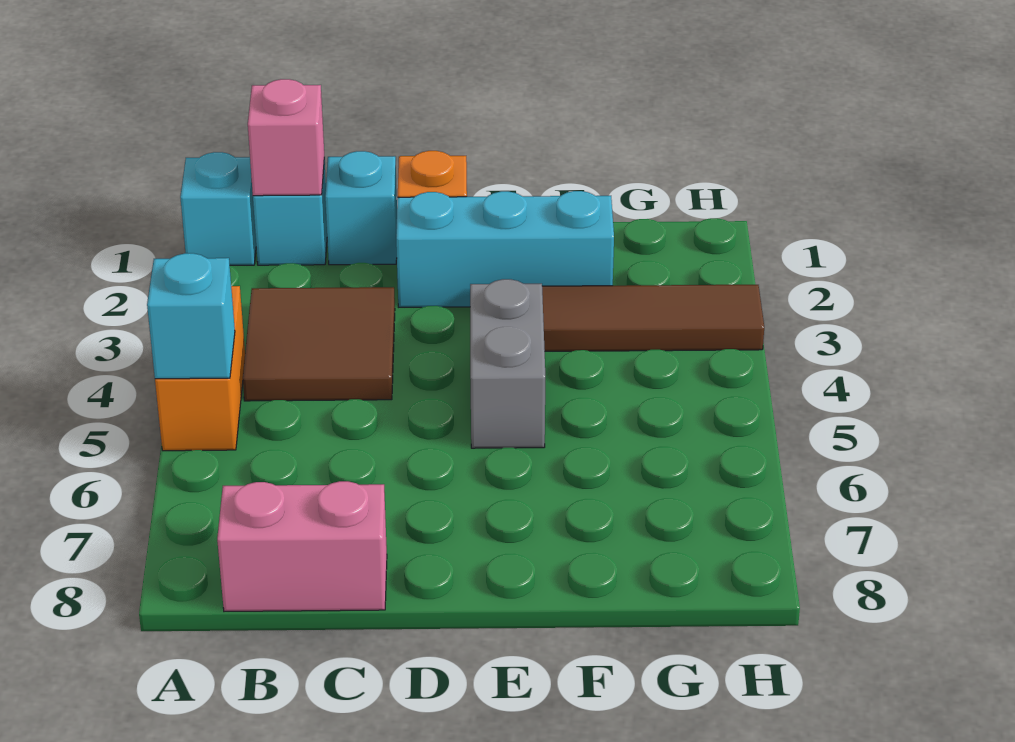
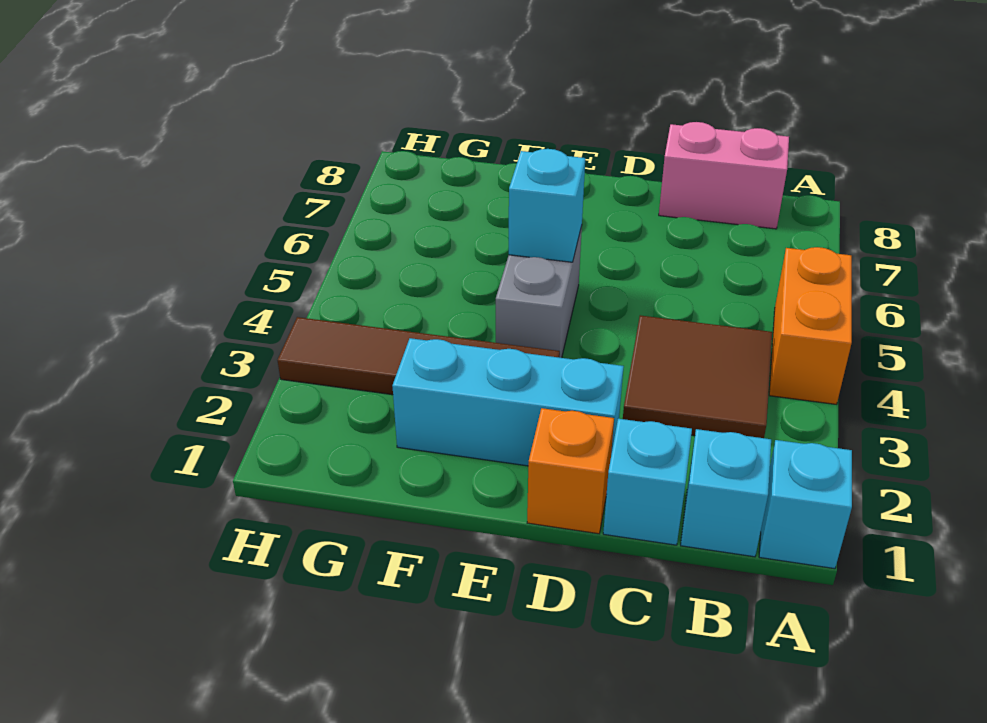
cyan brick A5 level 2 -> cyan brick E5 level 2
pink brick B1 level 2 -> none

